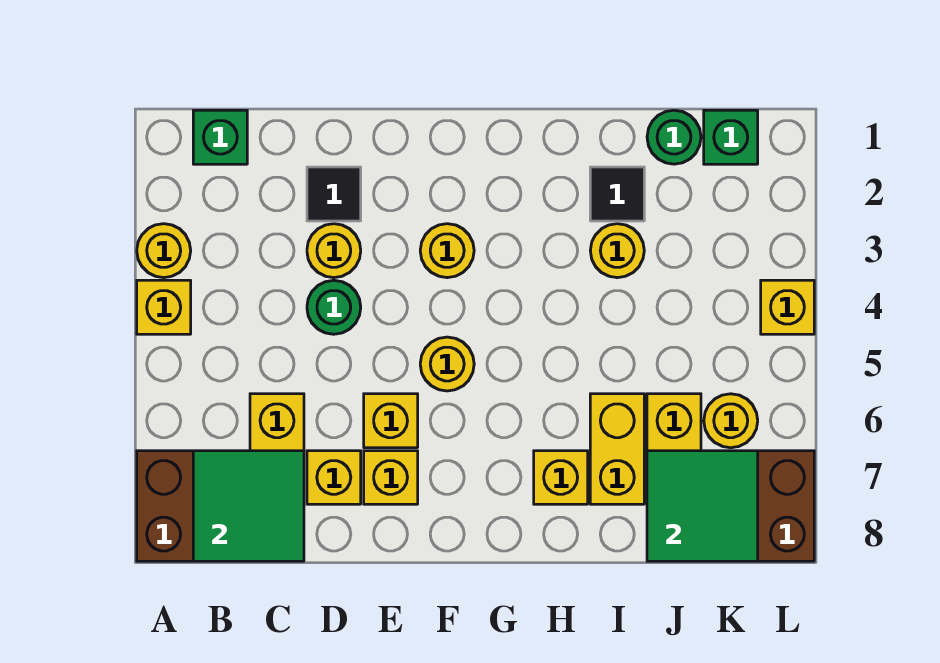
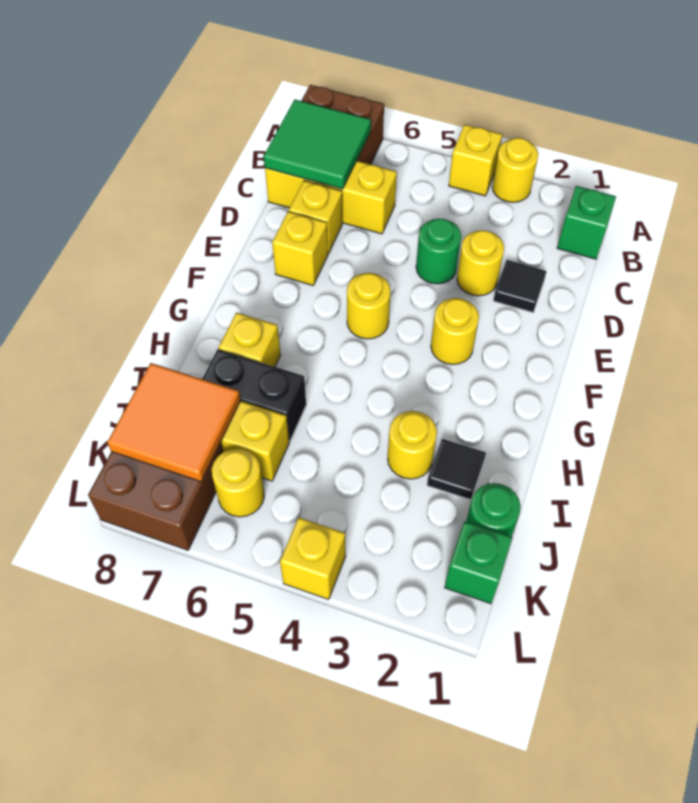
yellow brick E6 level 1 -> none
yellow brick I6:I7 level 1 -> black brick I6:I7 level 1
green tile J7:K8 level 2 -> orange tile J7:K8 level 2

